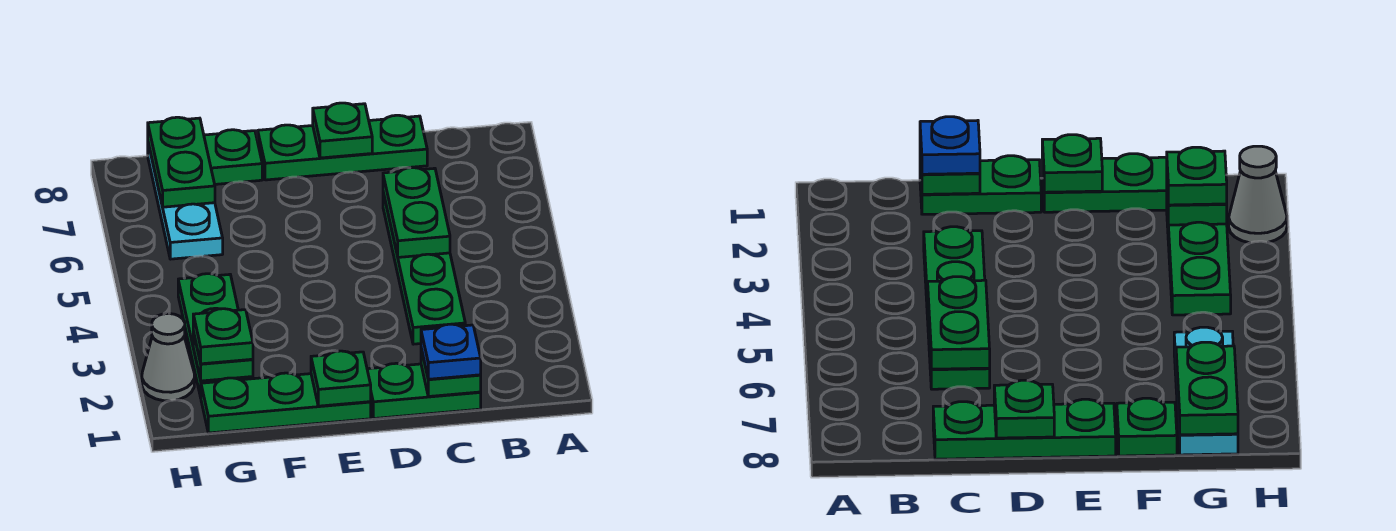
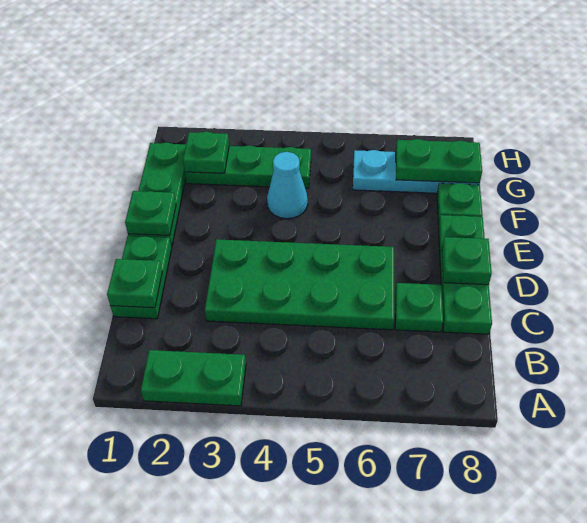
blue plate C1 level 3 -> none
green plate C3:C6 level 1 -> green plate C3:D6 level 1
green plate C5:C6 level 2 -> green plate A2:A3 level 1
none -> cyan cone F4 level 1
green plate G2 level 3 -> green plate C7 level 1
grey cone H2 level 1 -> none

